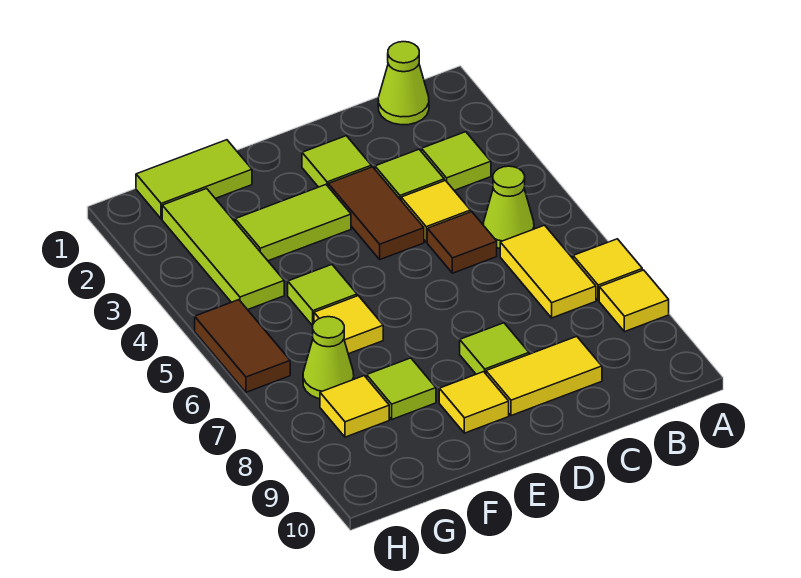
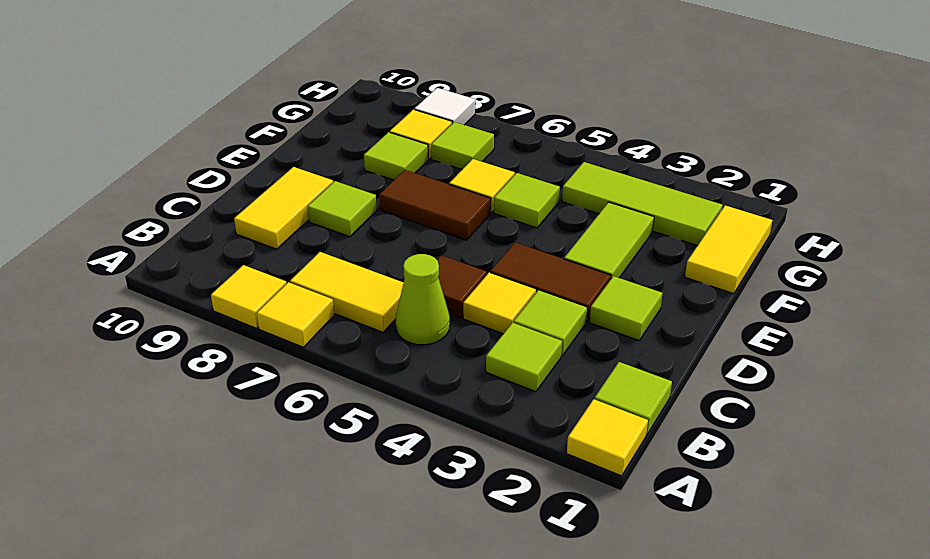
lime cone B1 level 1 -> lime tile B1 level 1
yellow tile E9 level 1 -> yellow tile A1 level 1
lime tile F1:G1 level 1 -> yellow tile F1:G1 level 1
lime cone G7 level 1 -> lime tile G7 level 1
brown tile H5:H6 level 1 -> brown tile E6:E7 level 1
none -> white tile H8 level 1

